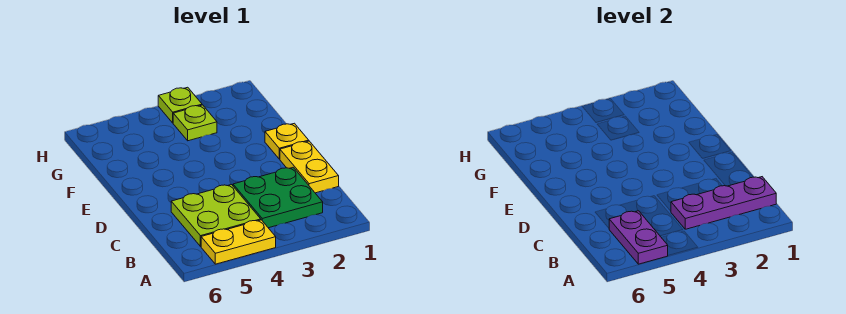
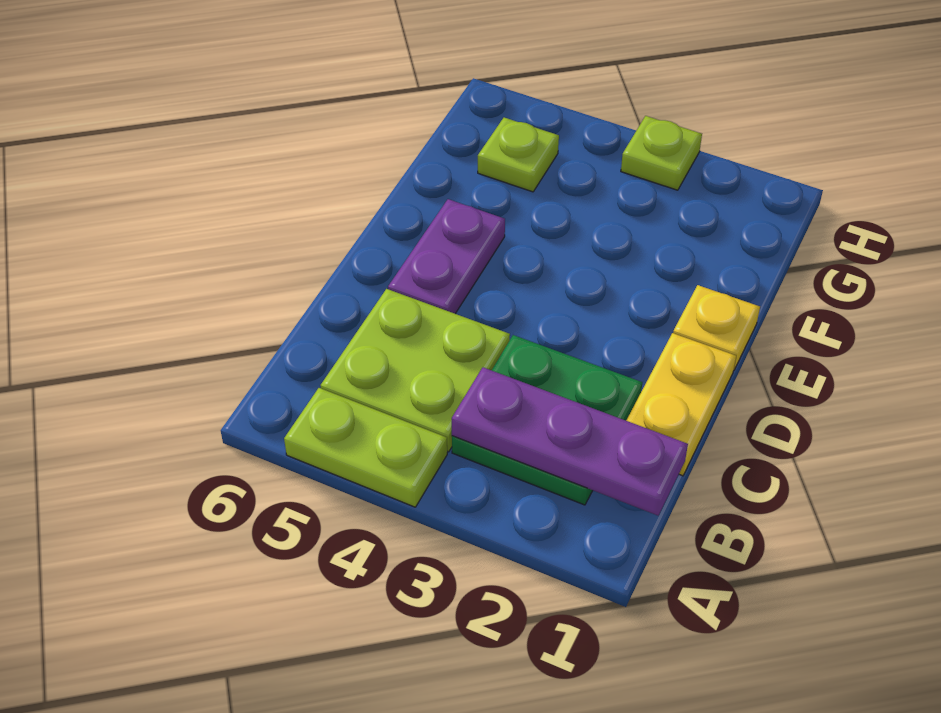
yellow plate A4:A5 level 1 -> lime plate A4:A5 level 1
purple plate A5:B5 level 2 -> purple plate D5:E5 level 1
lime plate G3 level 1 -> lime plate G5 level 1

